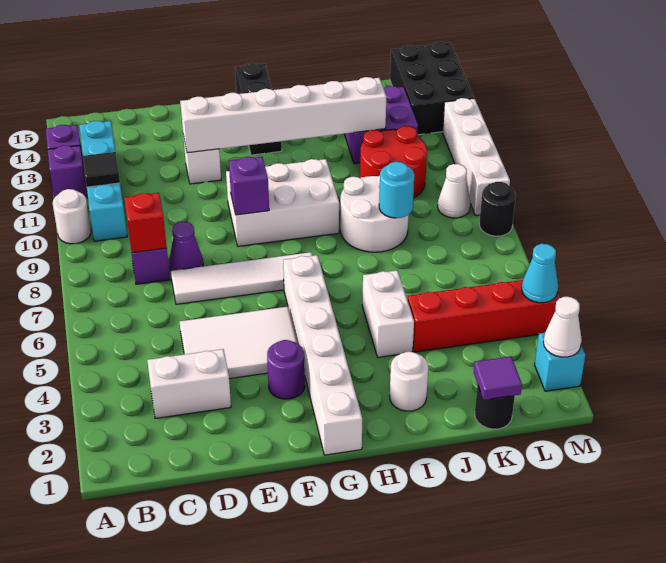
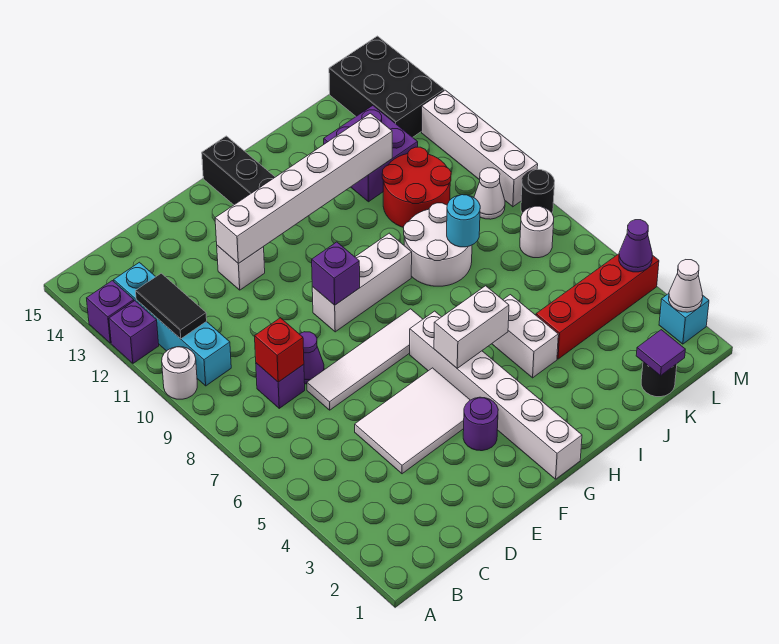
black tile B11 level 2 -> black tile B11:B12 level 2
white brick C3:D3 level 1 -> white brick G5:H5 level 2
white brick F9:H10 level 1 -> white brick F9:H9 level 1
white round brick I2 level 1 -> white round brick L7 level 1
cyan cone M4 level 2 -> purple cone M4 level 2

